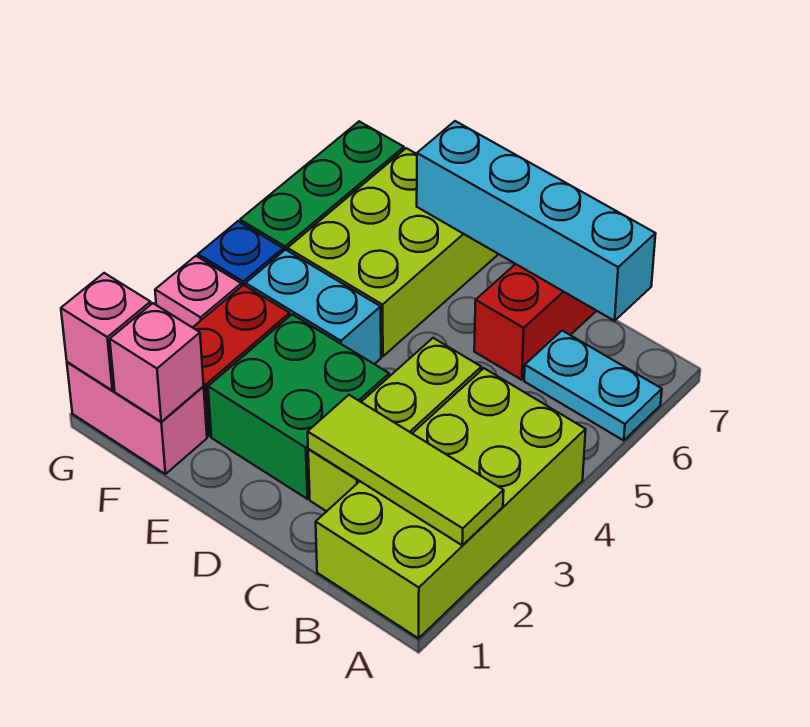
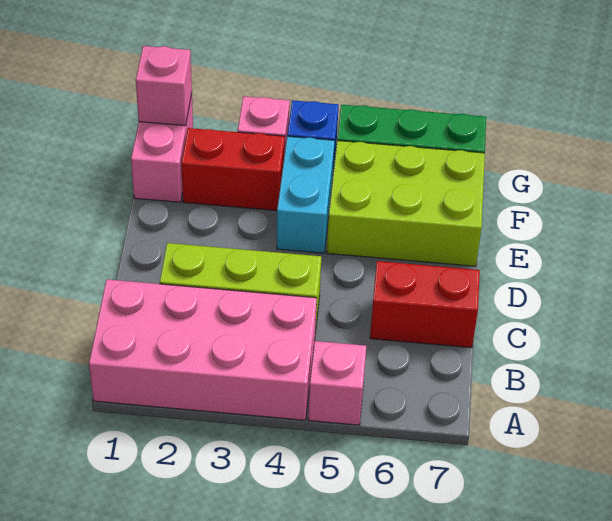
lime brick A1:B4 level 1 -> pink brick A1:B4 level 1
lime tile A2:C2 level 2 -> none
cyan plate A6:B6 level 1 -> none
cyan brick B7:E7 level 2 -> none
green brick D2:E3 level 1 -> none
pink brick F1 level 2 -> pink brick A5 level 1

